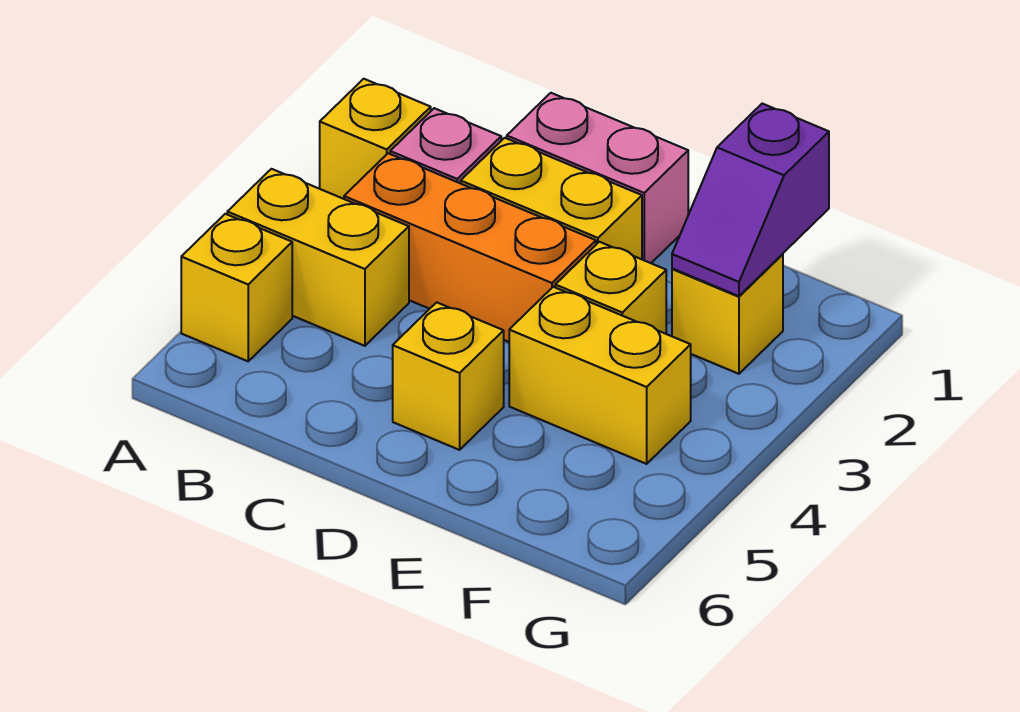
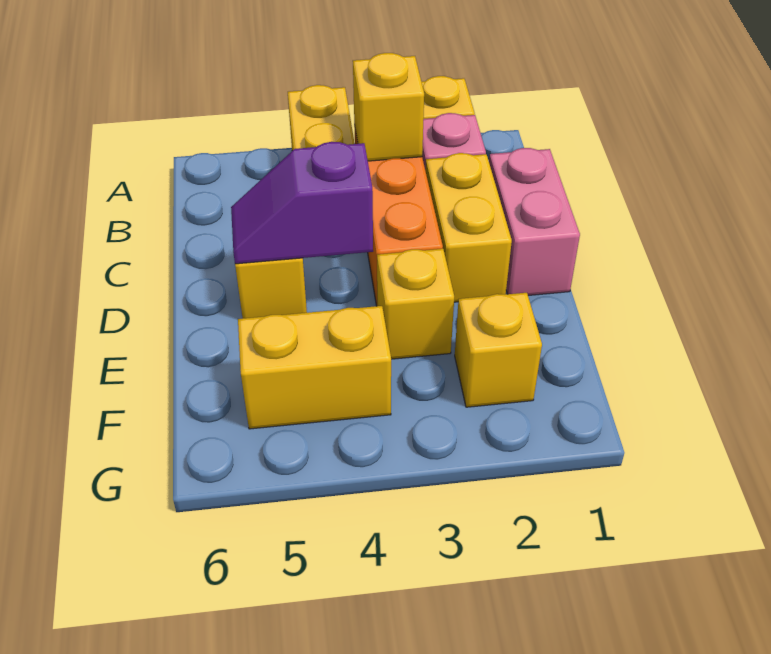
yellow brick A5 level 1 -> yellow brick B3 level 2
yellow brick E4:F4 level 1 -> yellow brick F4:F5 level 1
purple slope F1:F2 level 2 top 1 -> purple slope D4:D5 level 2 top 4

